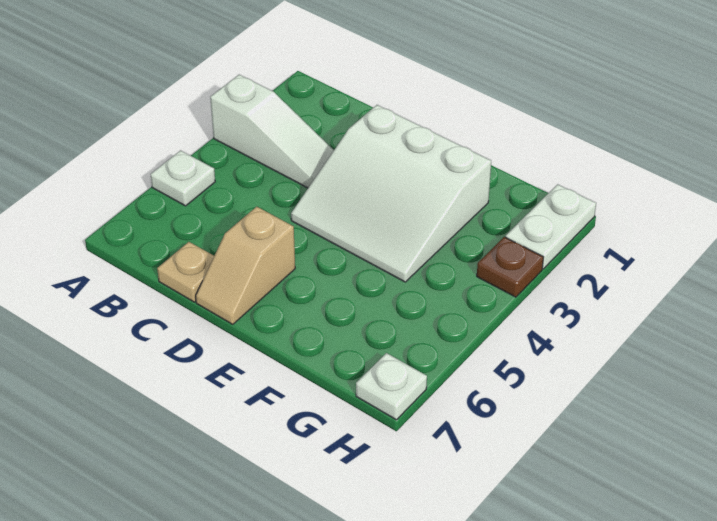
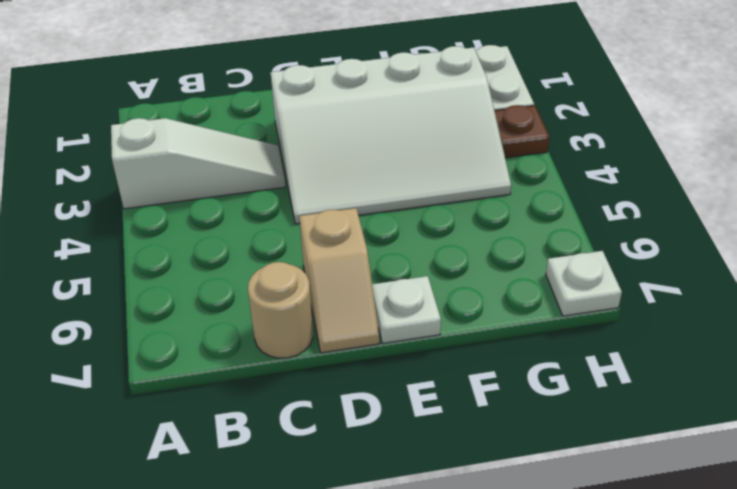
white plate A5 level 1 -> white plate E7 level 1
tan plate C7 level 1 -> tan round brick C7 level 1
white slope D2:F4 level 1 top 2 -> white slope D2:G4 level 1 top 2

